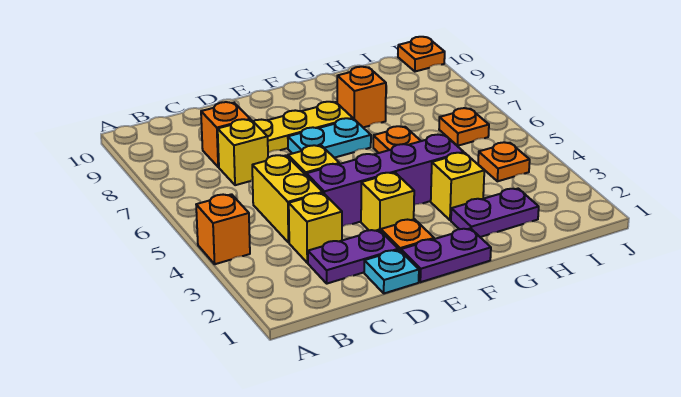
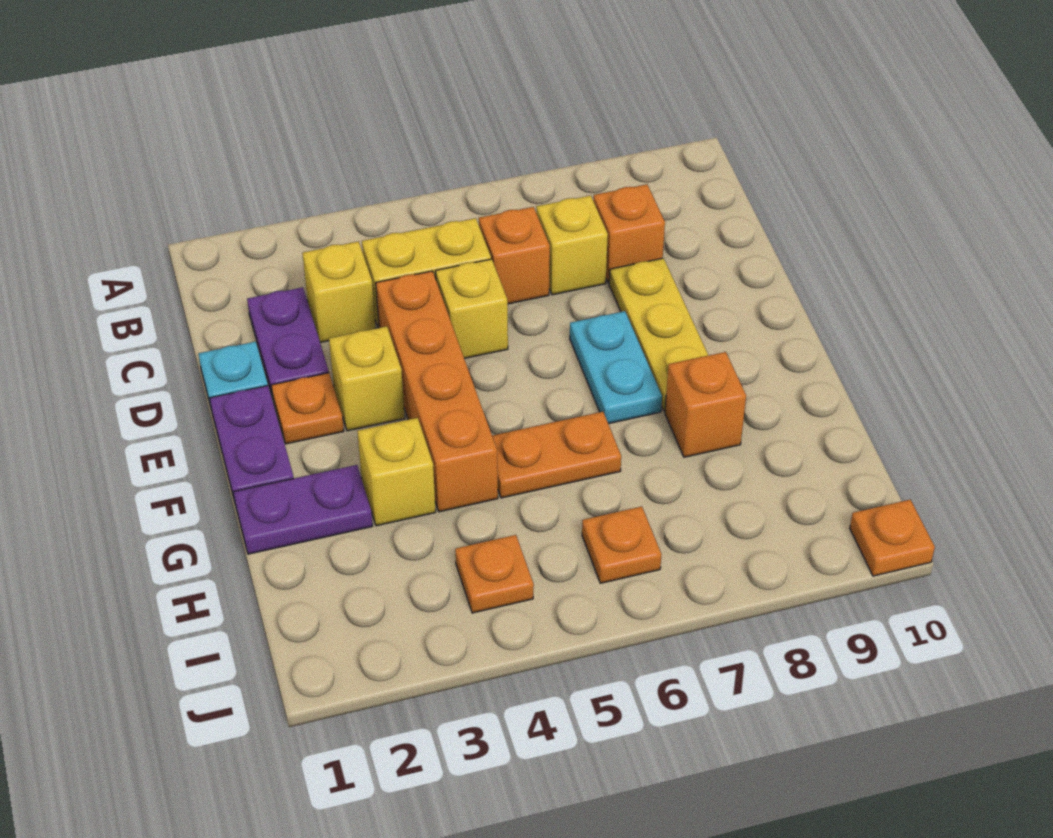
orange brick A4 level 1 -> orange brick C6 level 1
purple brick D4:G4 level 1 -> orange brick D4:G4 level 1
purple plate G2:H2 level 1 -> purple plate G1:G2 level 1

